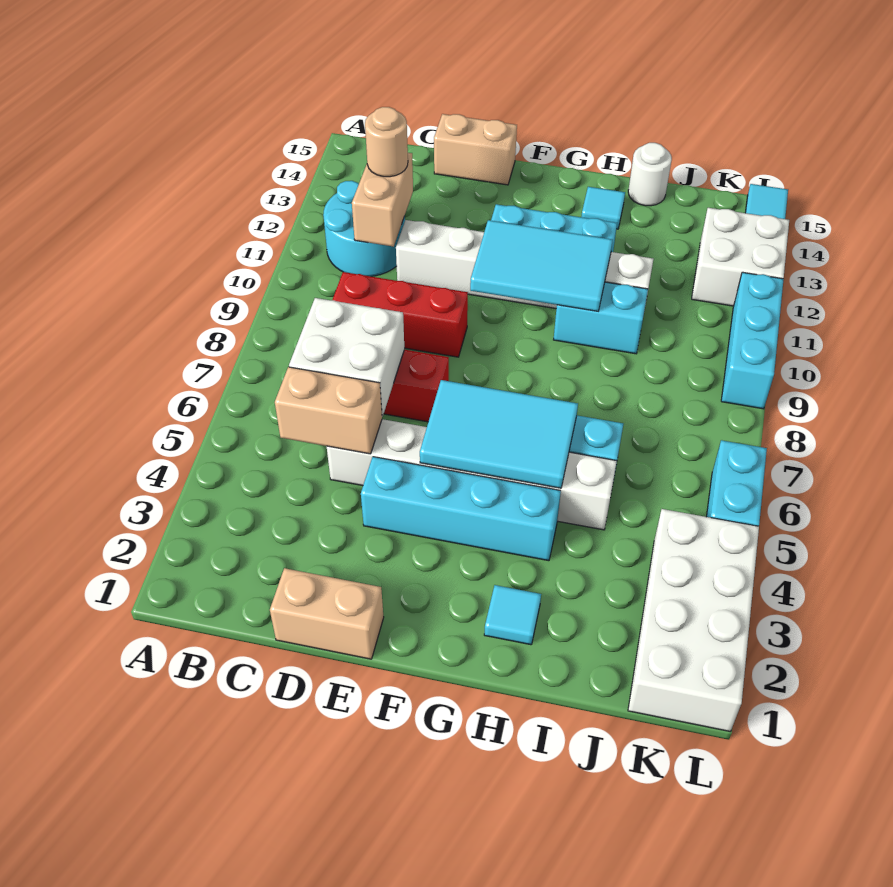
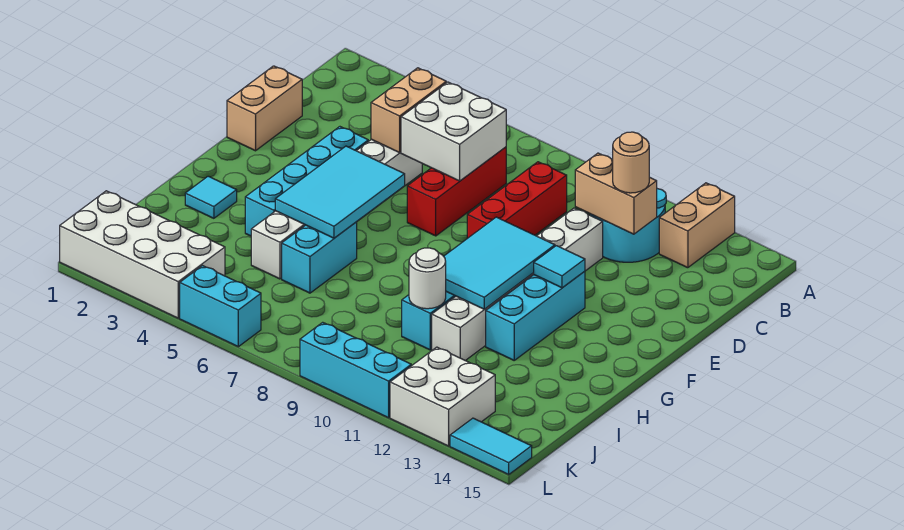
tan brick D15:E15 level 1 -> tan brick A13:B13 level 1
cyan tile H14 level 1 -> cyan tile F12 level 2
white round brick I15 level 1 -> white round brick I10 level 2

